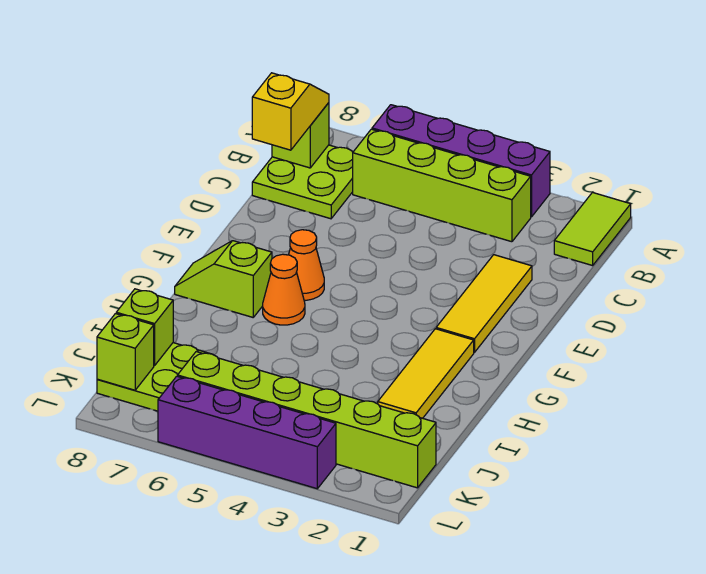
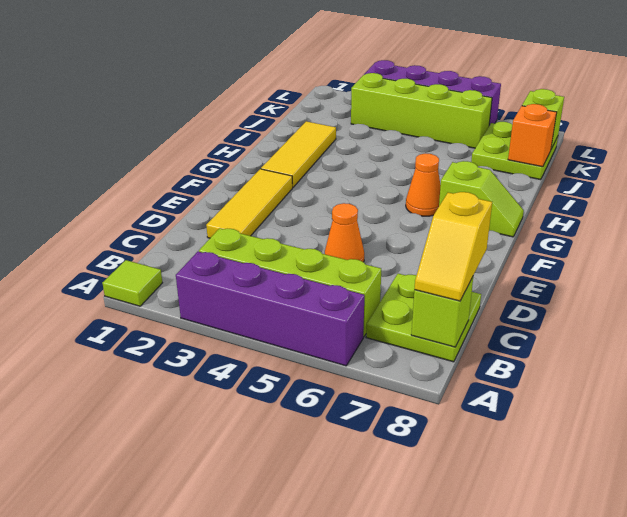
lime tile A1:B1 level 1 -> lime tile A1 level 1
orange cone F6 level 1 -> orange cone D5 level 1
lime brick J8 level 2 -> orange brick J8 level 2
lime brick K1:K6 level 1 -> lime brick K3:K6 level 1

